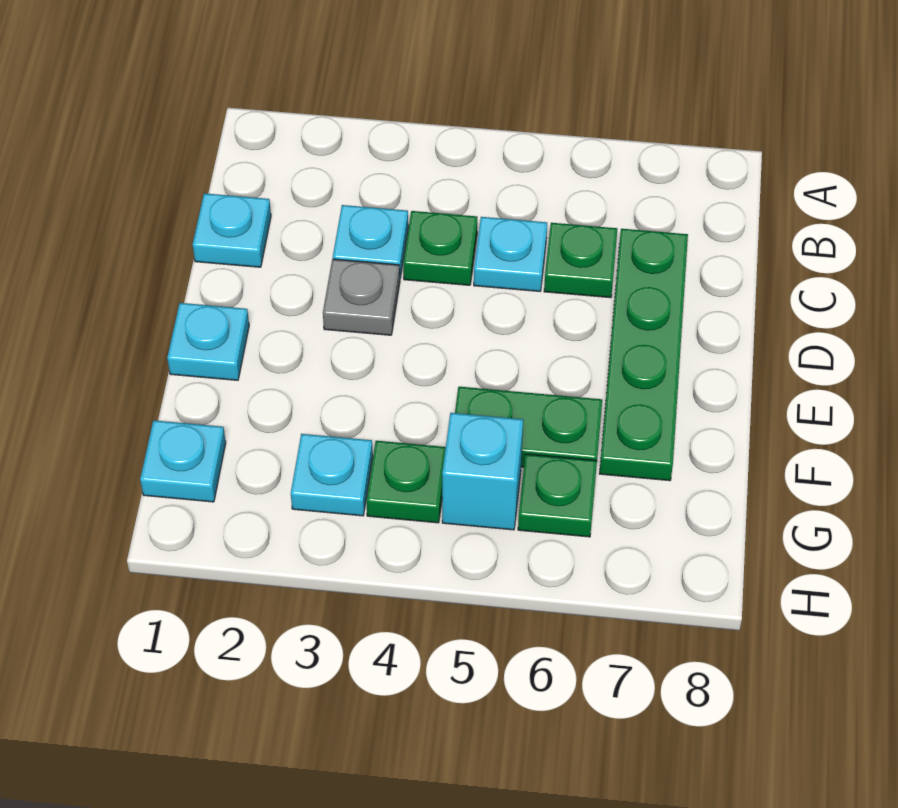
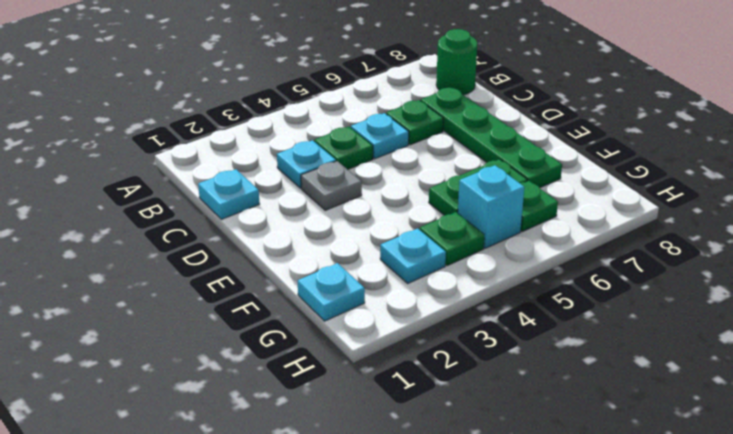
none -> green round brick B8 level 1
cyan plate E1 level 1 -> none

